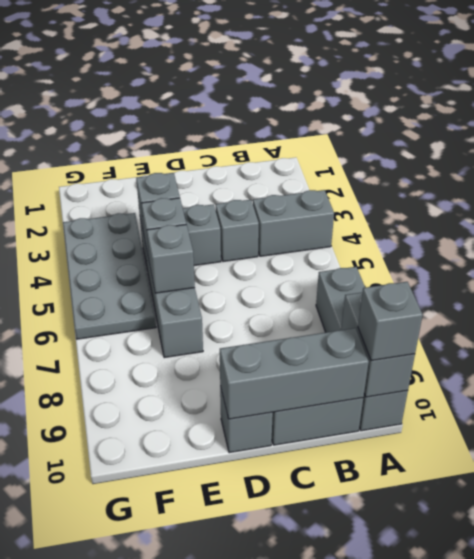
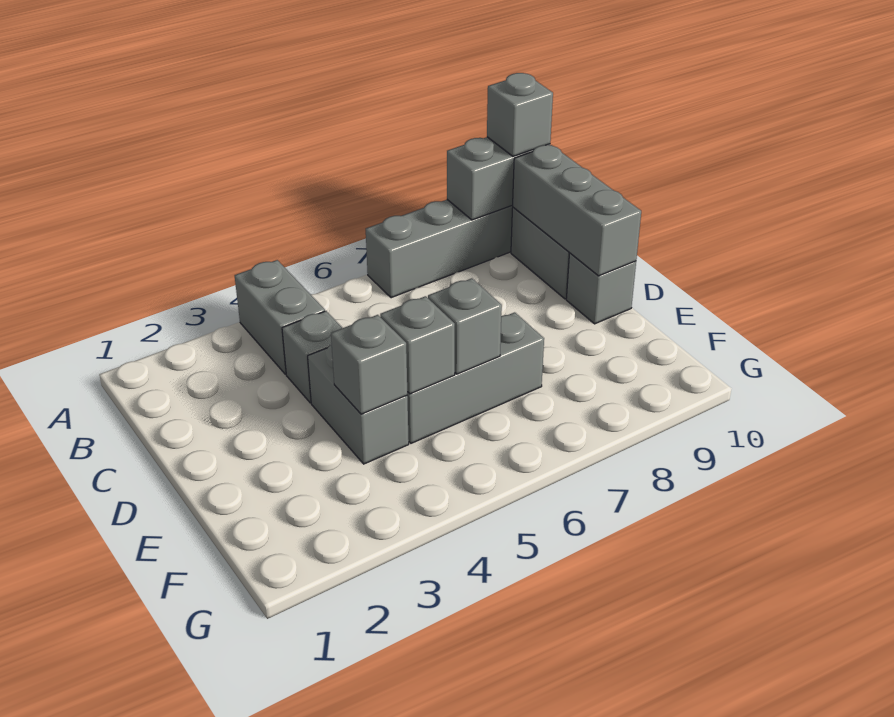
grey plate F3:G6 level 1 -> none

